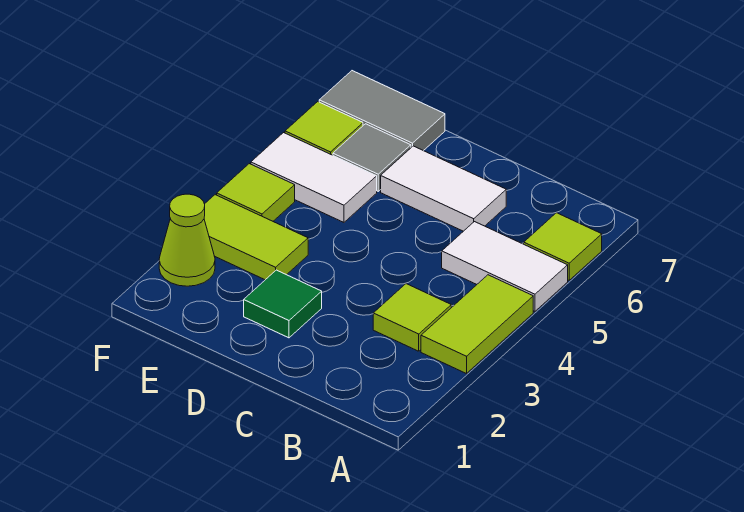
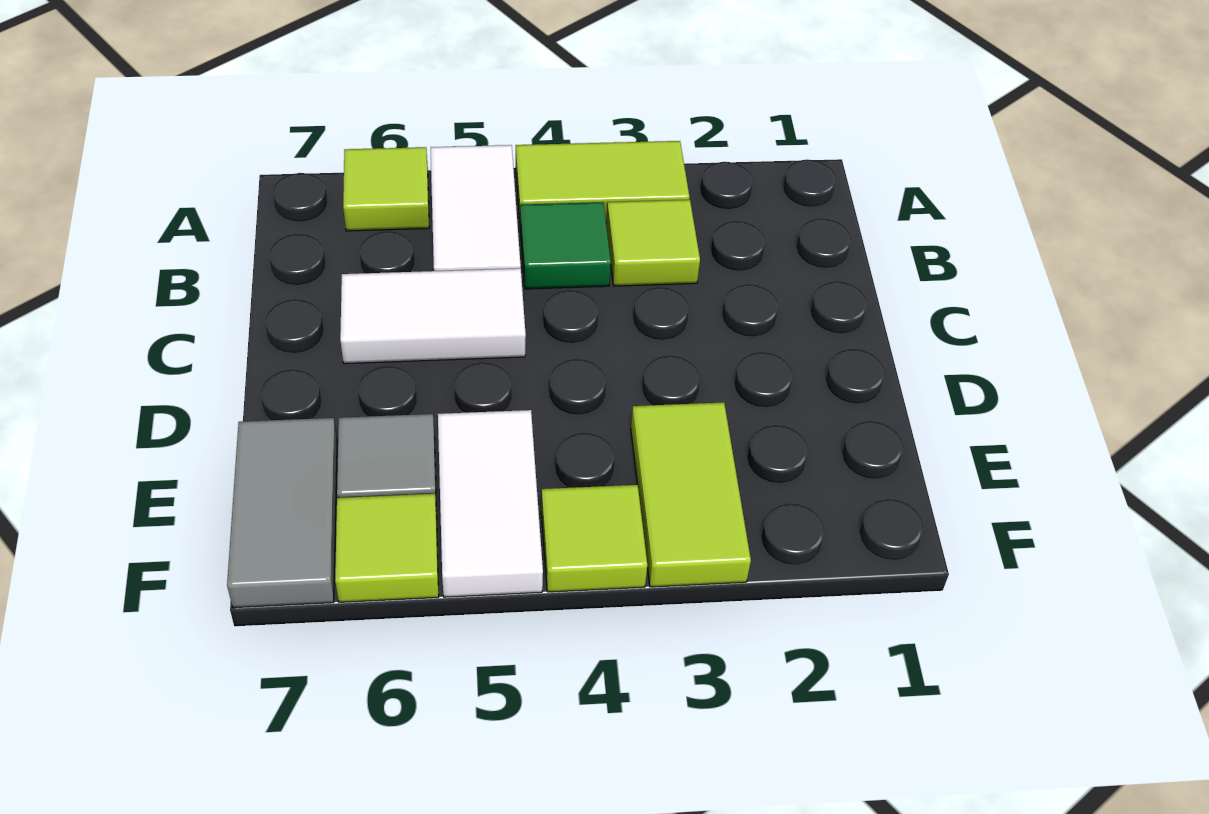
white tile C6:D6 level 1 -> white tile C5:C6 level 1
green tile D2 level 1 -> green tile B4 level 1
lime cone F2 level 1 -> none

